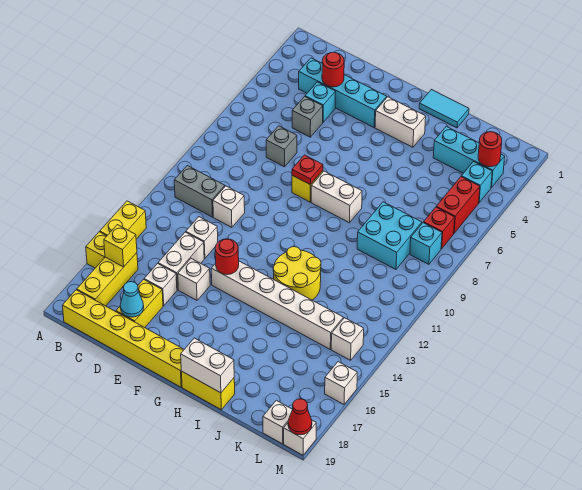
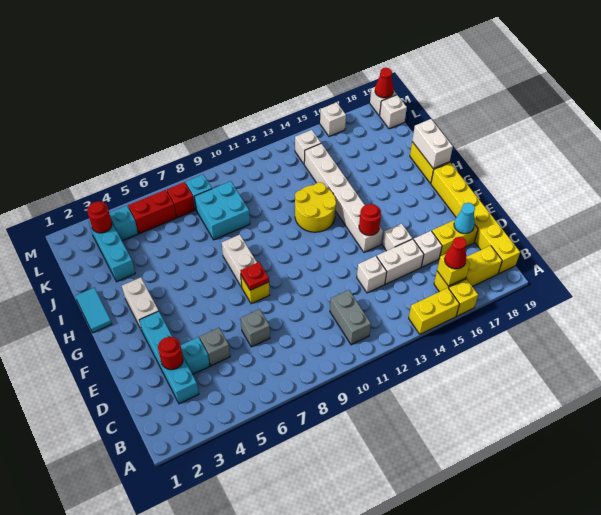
none -> red cone B16 level 3
white brick D11 level 1 -> none

